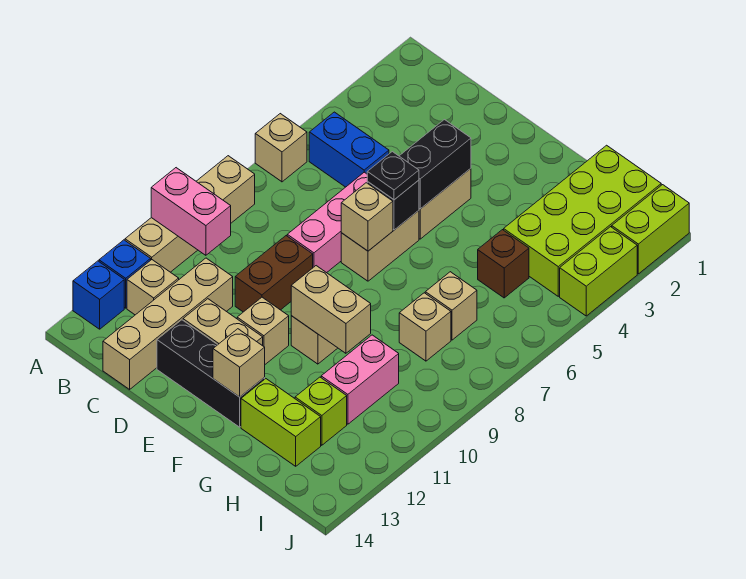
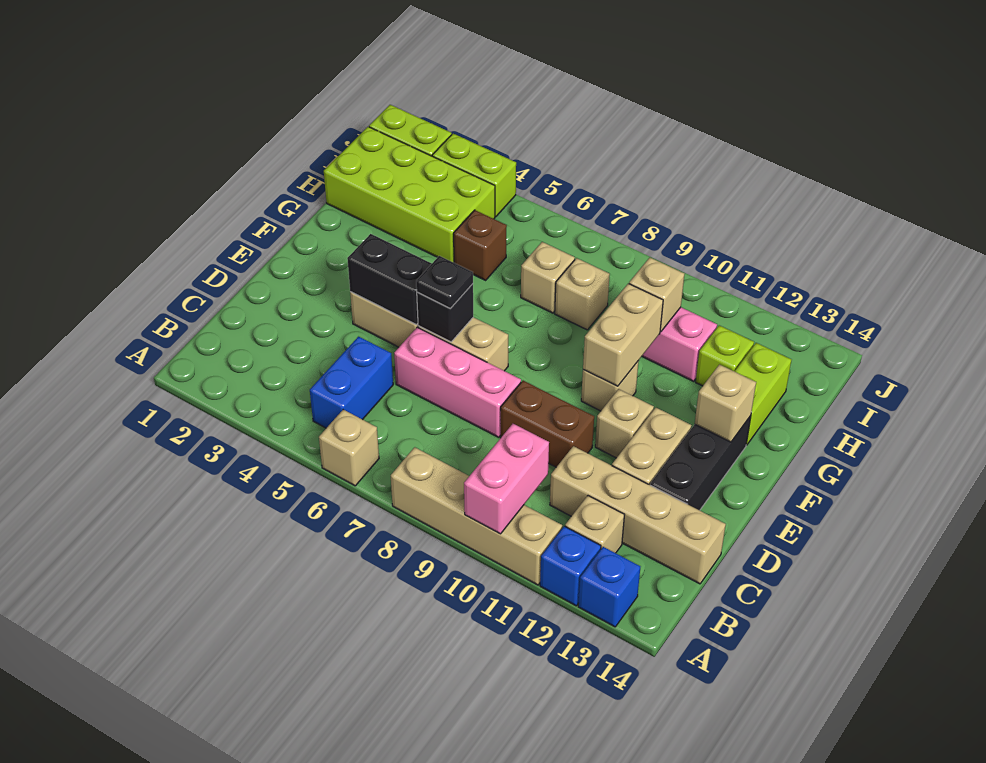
tan brick E7 level 2 -> tan brick H10 level 2

